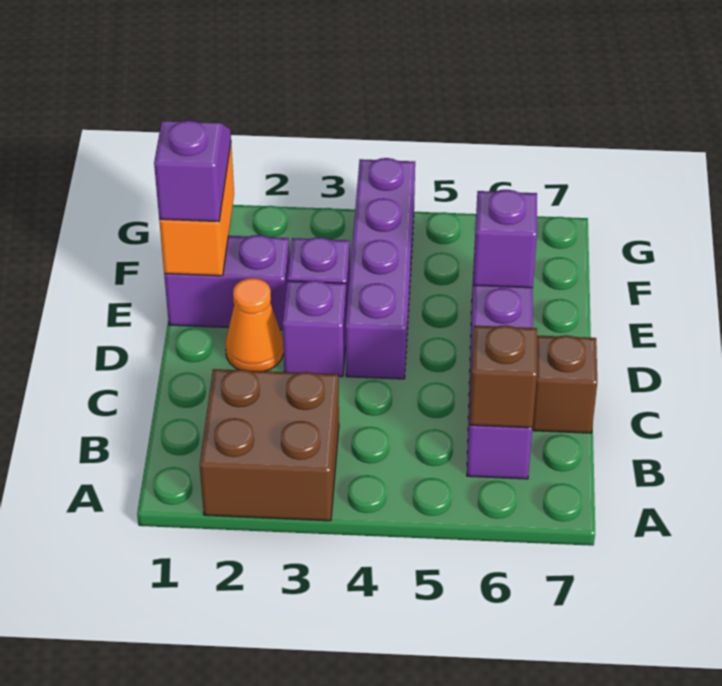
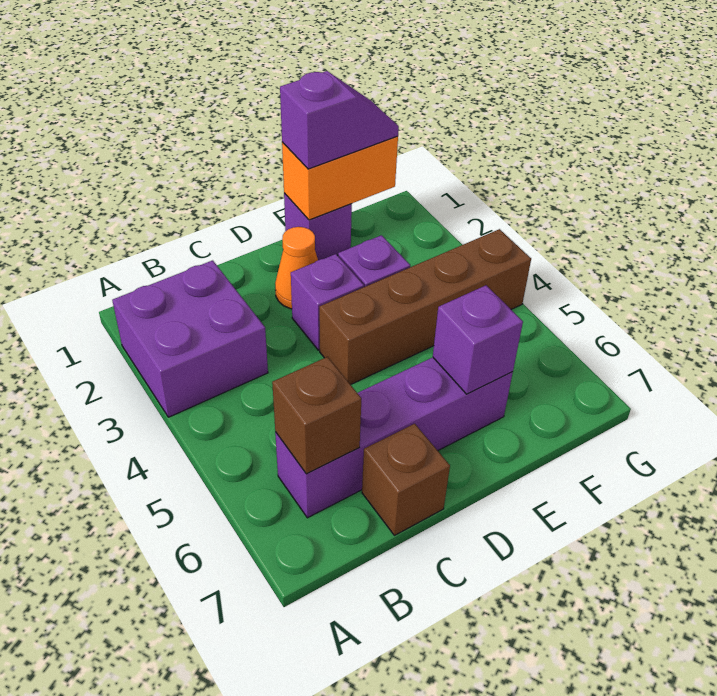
brown brick A2:B3 level 1 -> purple brick A2:B3 level 1
purple brick D4:G4 level 1 -> brown brick D4:G4 level 1
purple brick E1:E2 level 1 -> purple brick E1 level 1

